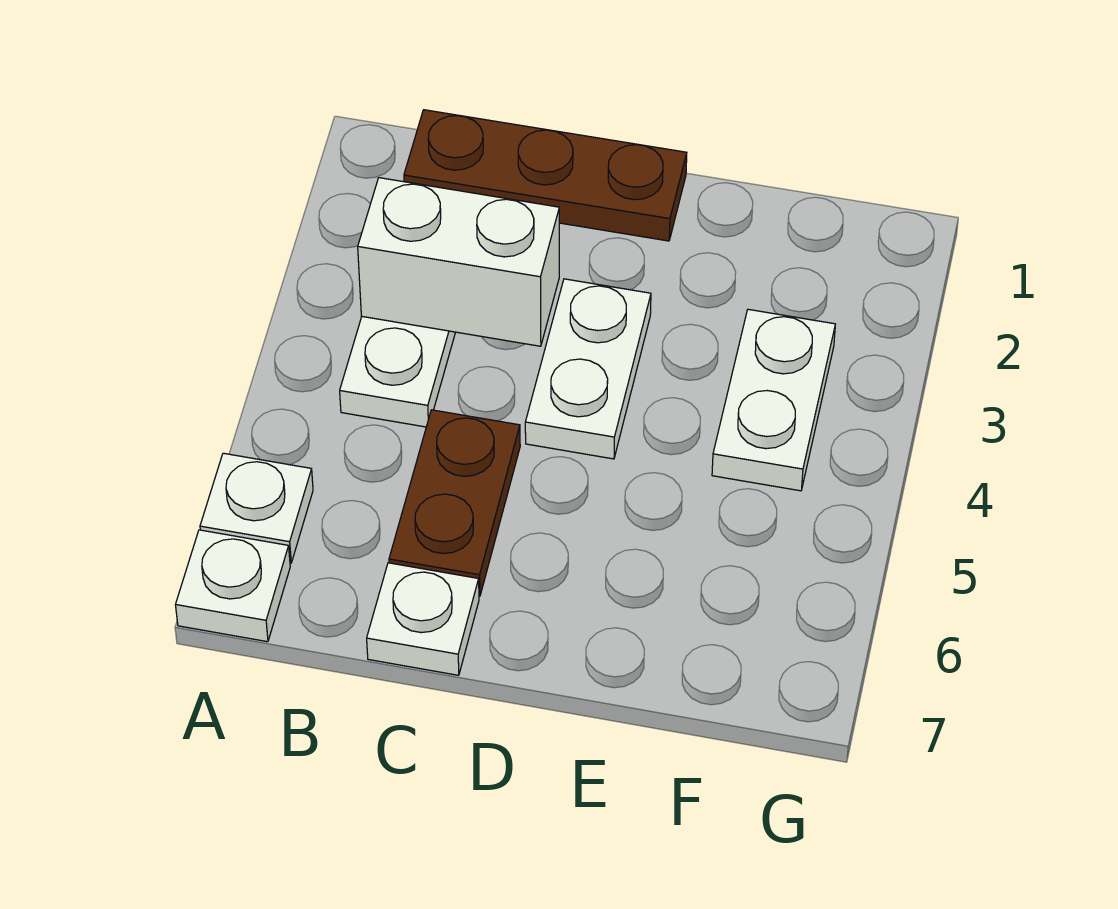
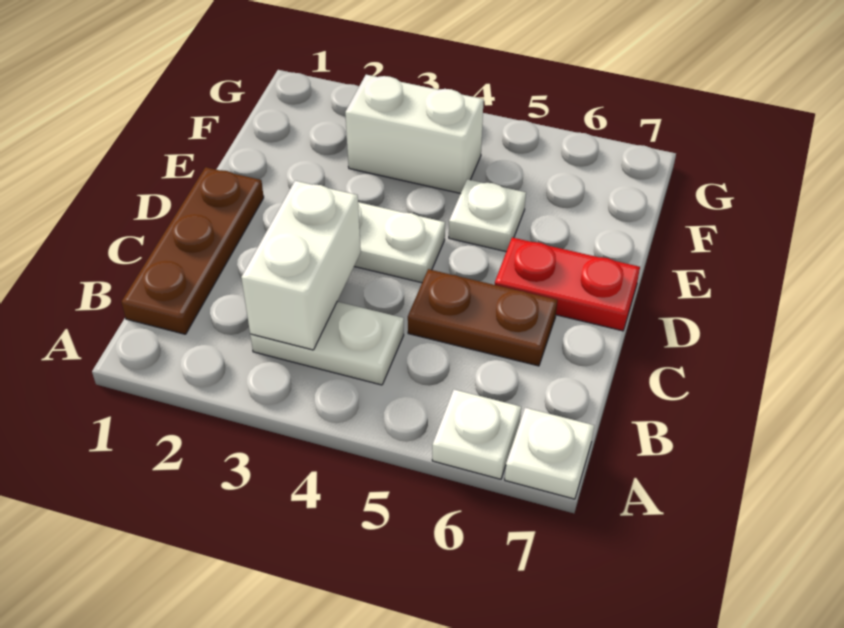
white plate C7 level 1 -> white plate E5 level 1
none -> red plate D6:D7 level 1
white plate F3:F4 level 1 -> white brick F3:F4 level 1

